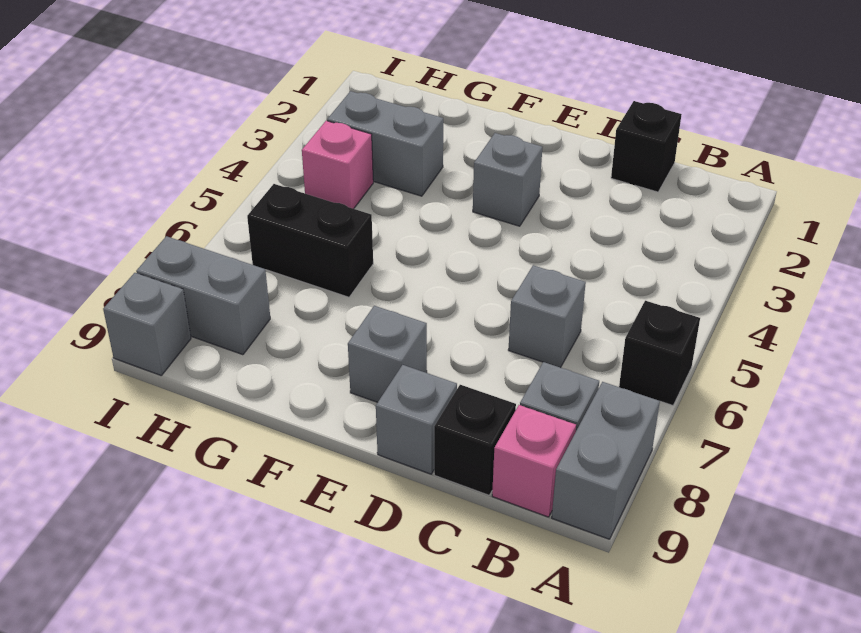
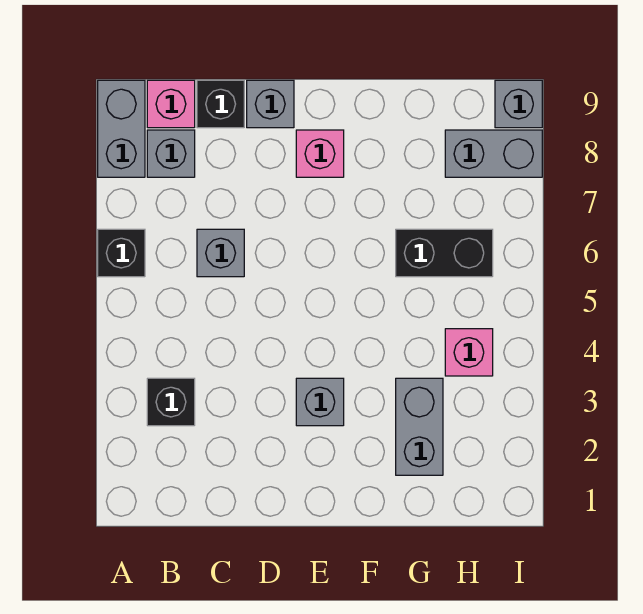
black brick C1 level 1 -> black brick B3 level 1
grey brick E8 level 1 -> pink brick E8 level 1
grey brick G3:H3 level 1 -> grey brick G2:G3 level 1

